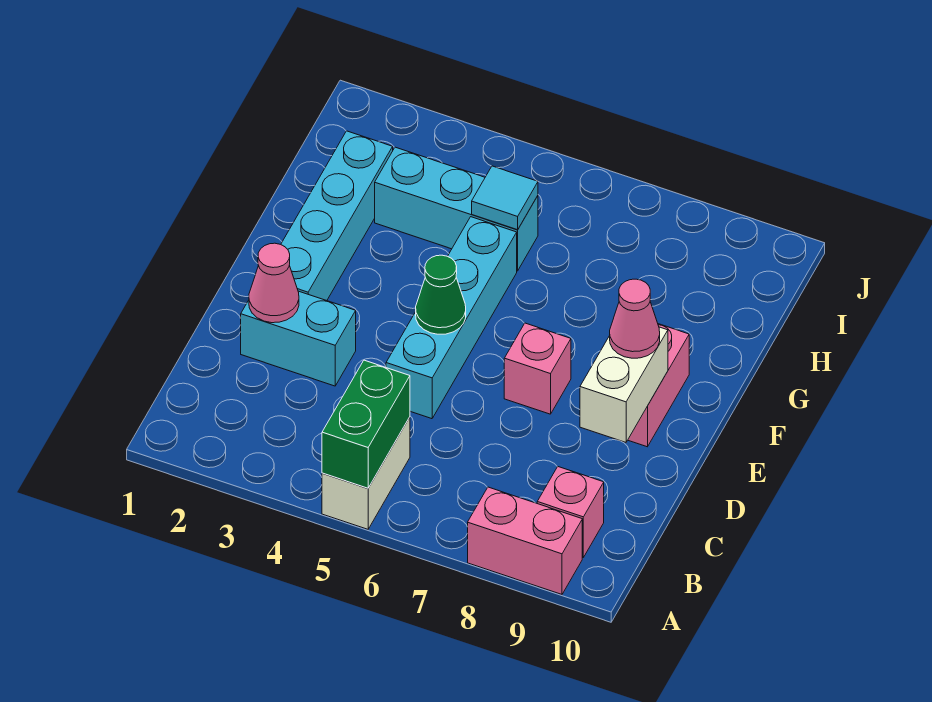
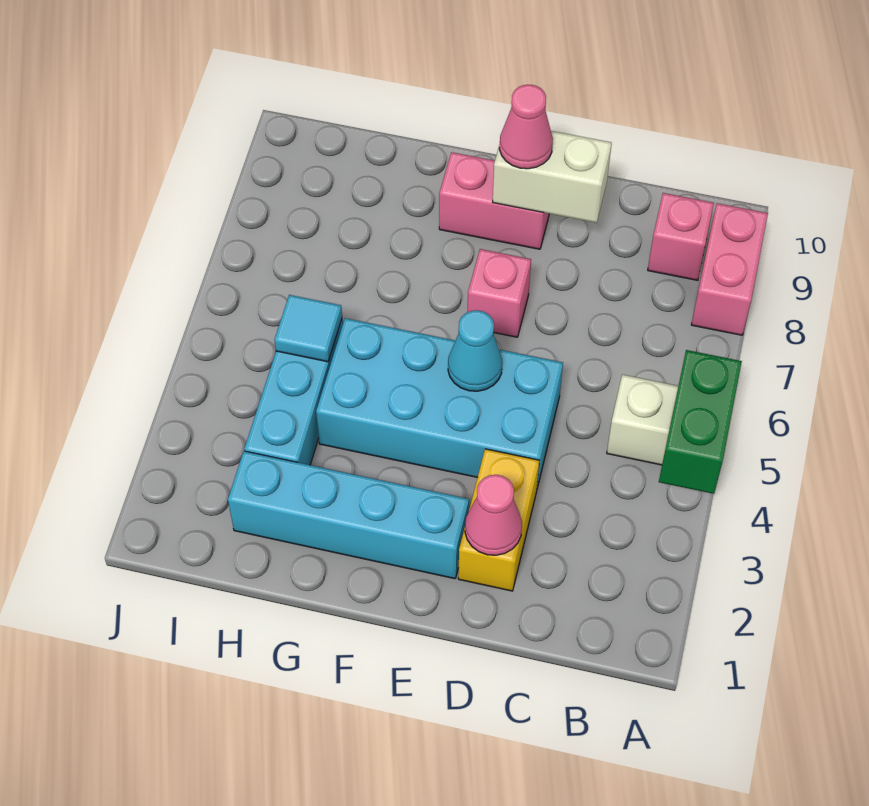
green brick A5:B5 level 2 -> green brick A4:A5 level 2
cyan brick D2:D3 level 1 -> yellow brick D2:D3 level 1
cyan brick D5:G5 level 1 -> cyan brick D4:G5 level 1
green cone E5 level 2 -> cyan cone E5 level 2

